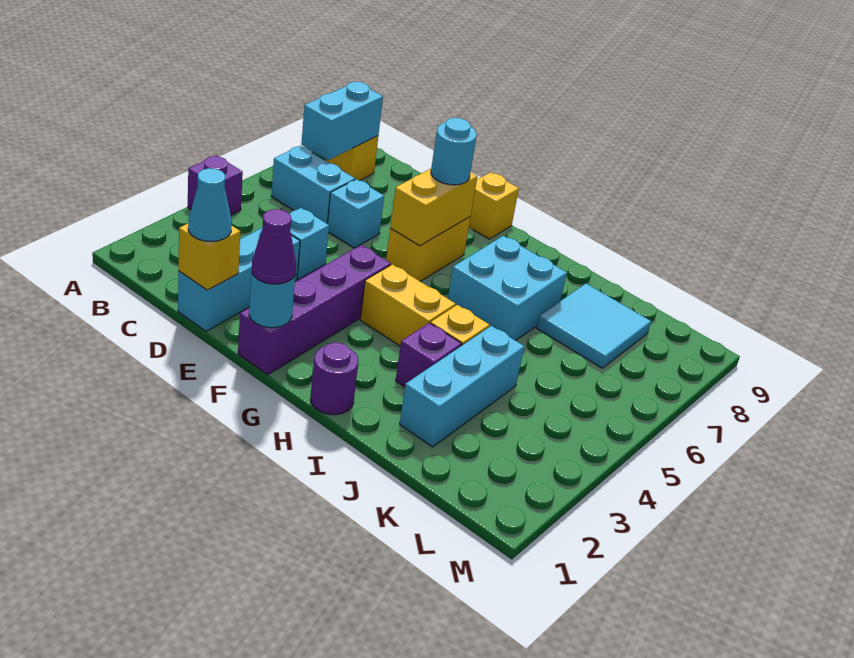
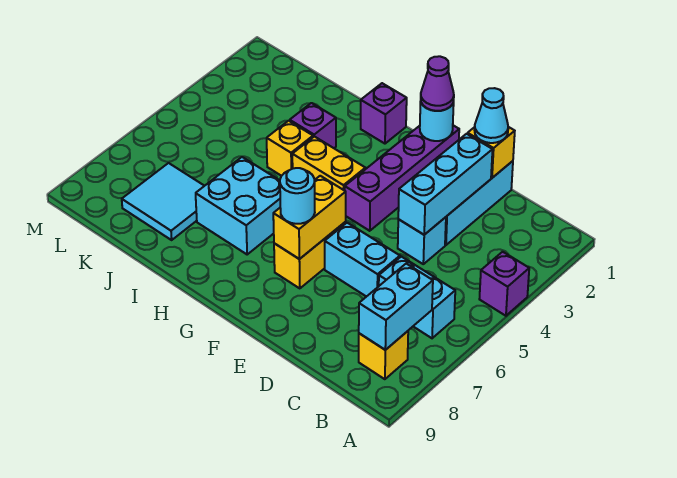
cyan brick D6 level 1 -> cyan brick D6:E6 level 1
yellow brick F9 level 1 -> none
purple round brick H1 level 1 -> purple brick H1 level 1
cyan brick J2:J4 level 1 -> cyan brick D2:D4 level 2

